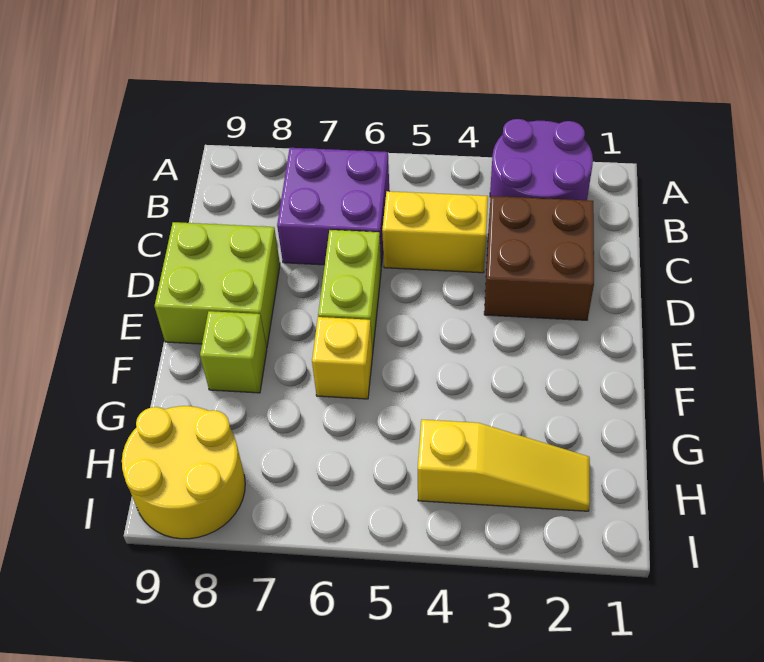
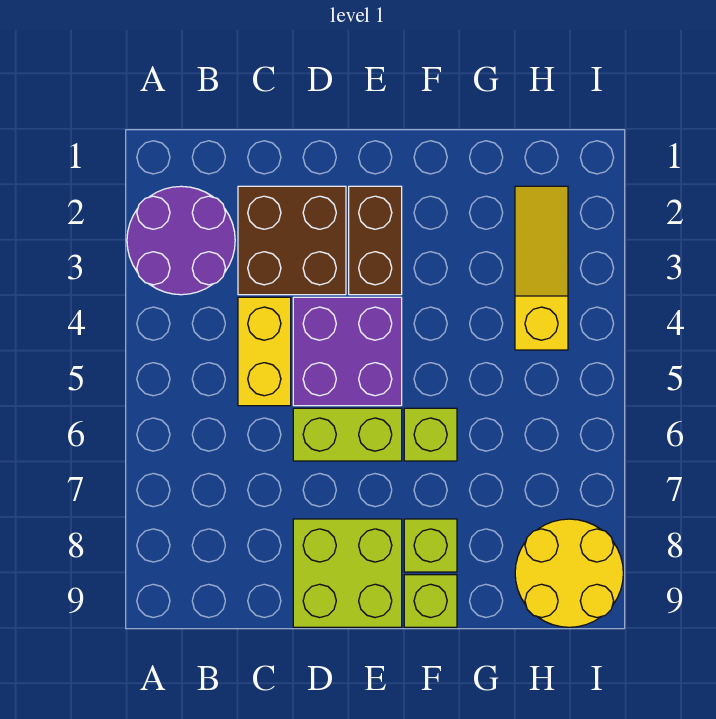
purple brick B6:C7 level 1 -> purple brick D4:E5 level 1
none -> brown brick E2:E3 level 1
yellow brick F6 level 1 -> lime brick F6 level 1
none -> lime brick F9 level 1

